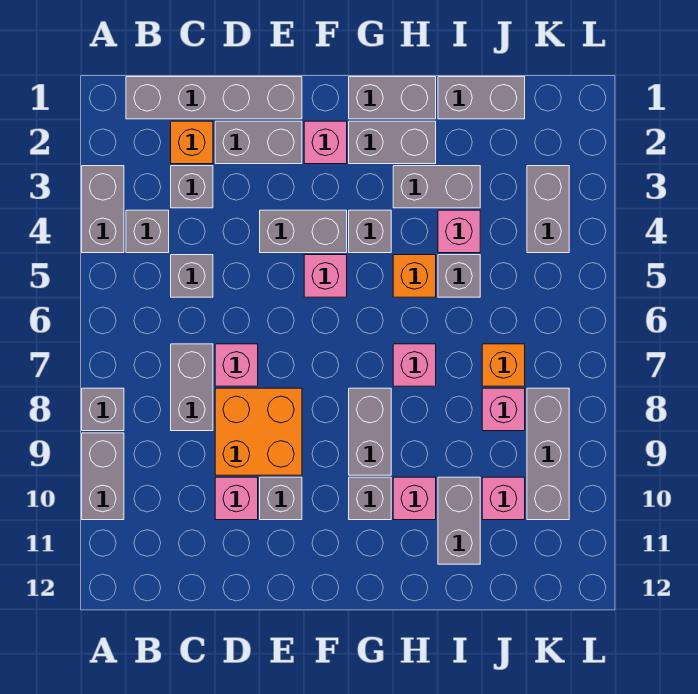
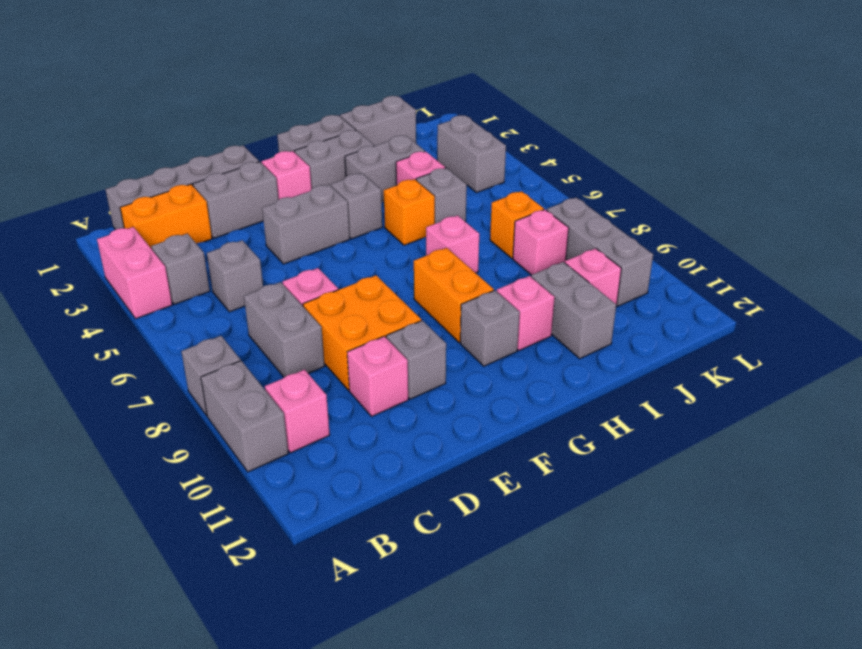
grey brick A3:A4 level 1 -> pink brick A3:A4 level 1
orange brick C2 level 1 -> orange brick B2:C2 level 1
grey brick C3 level 1 -> none
pink brick F5 level 1 -> pink brick B10 level 1
grey brick G8:G9 level 1 -> orange brick G8:G9 level 1

